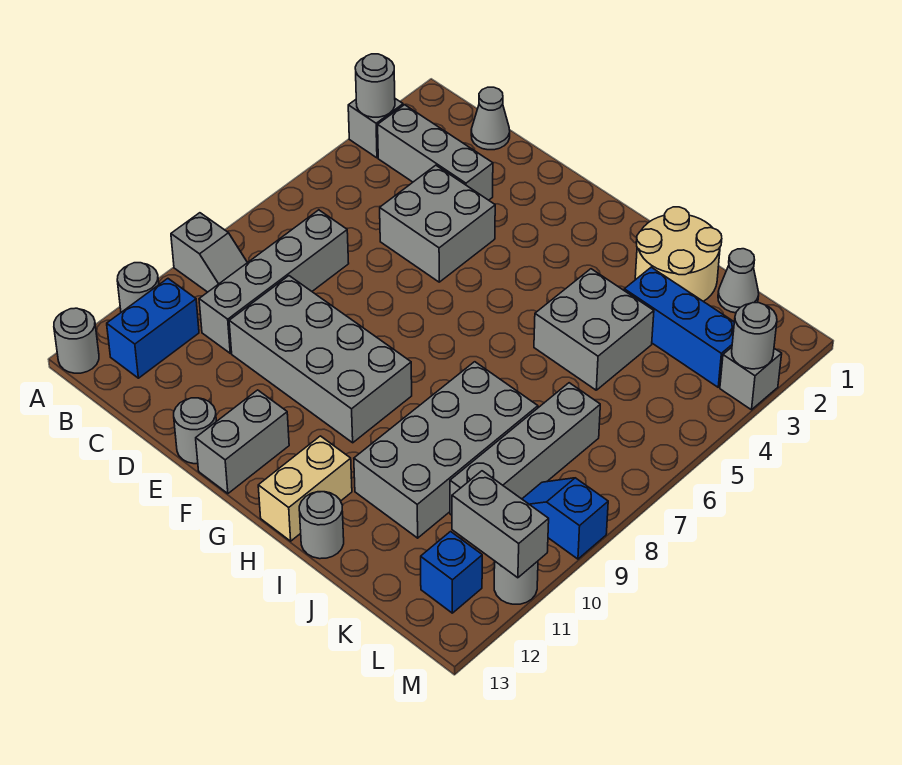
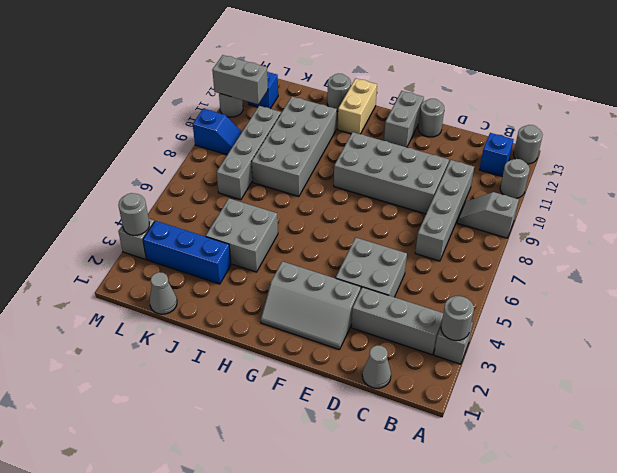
blue brick B11:B12 level 1 -> blue brick B12 level 1
none -> grey slope E2:G3 level 1 top 3
tan round brick I1:J2 level 1 -> none

